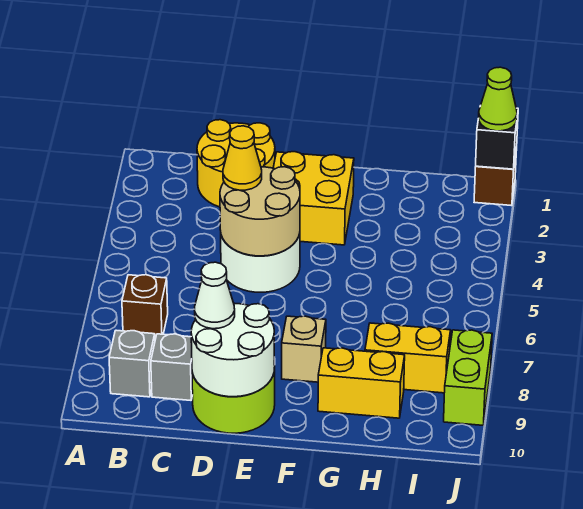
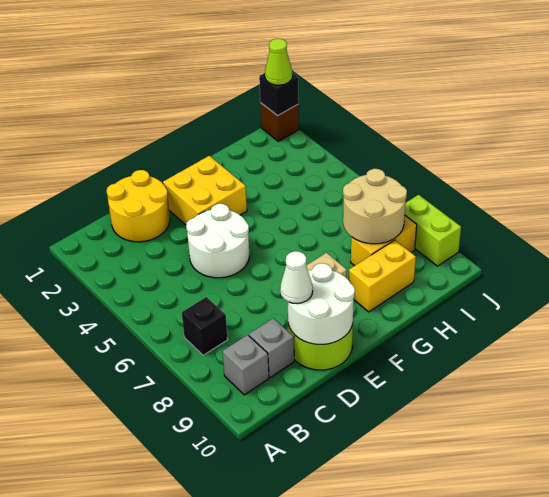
brown brick B7 level 1 -> black brick B7 level 1
tan round brick D4:E5 level 2 -> tan round brick H7:I8 level 2
yellow cone D4 level 3 -> none

